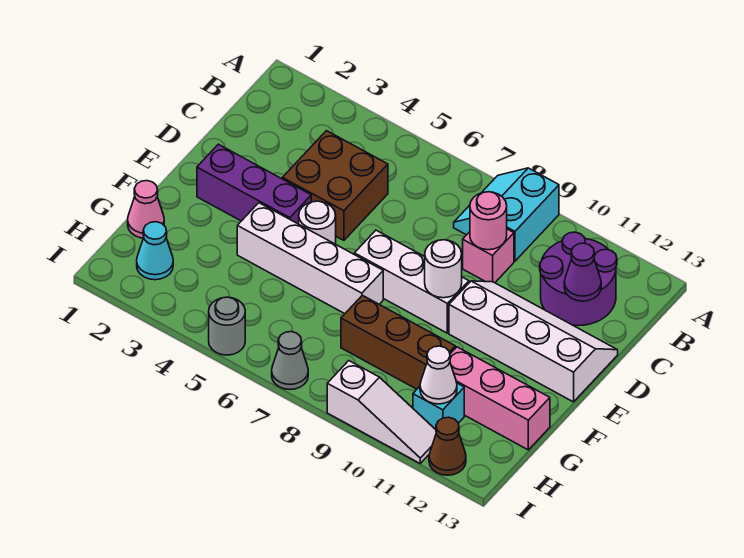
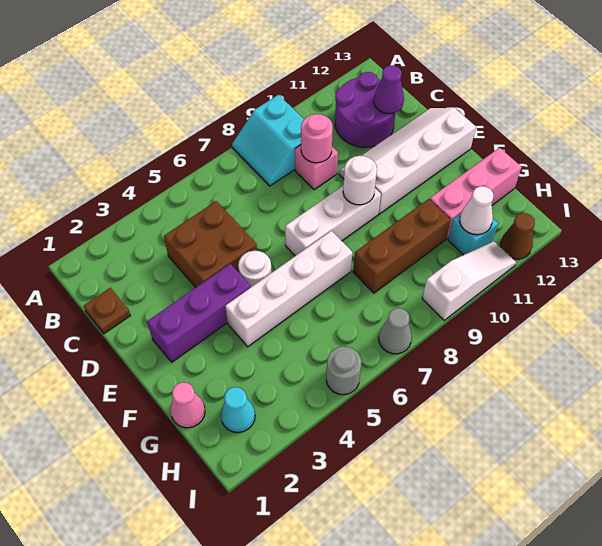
none -> brown plate C1 level 1

